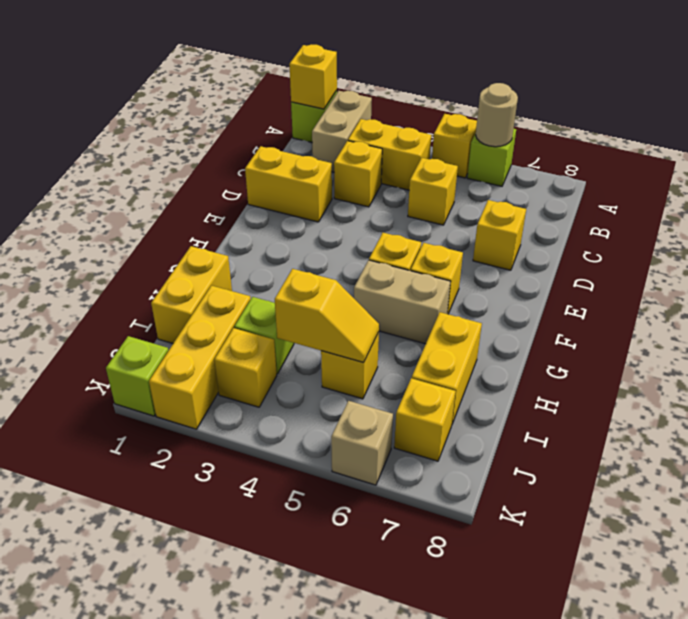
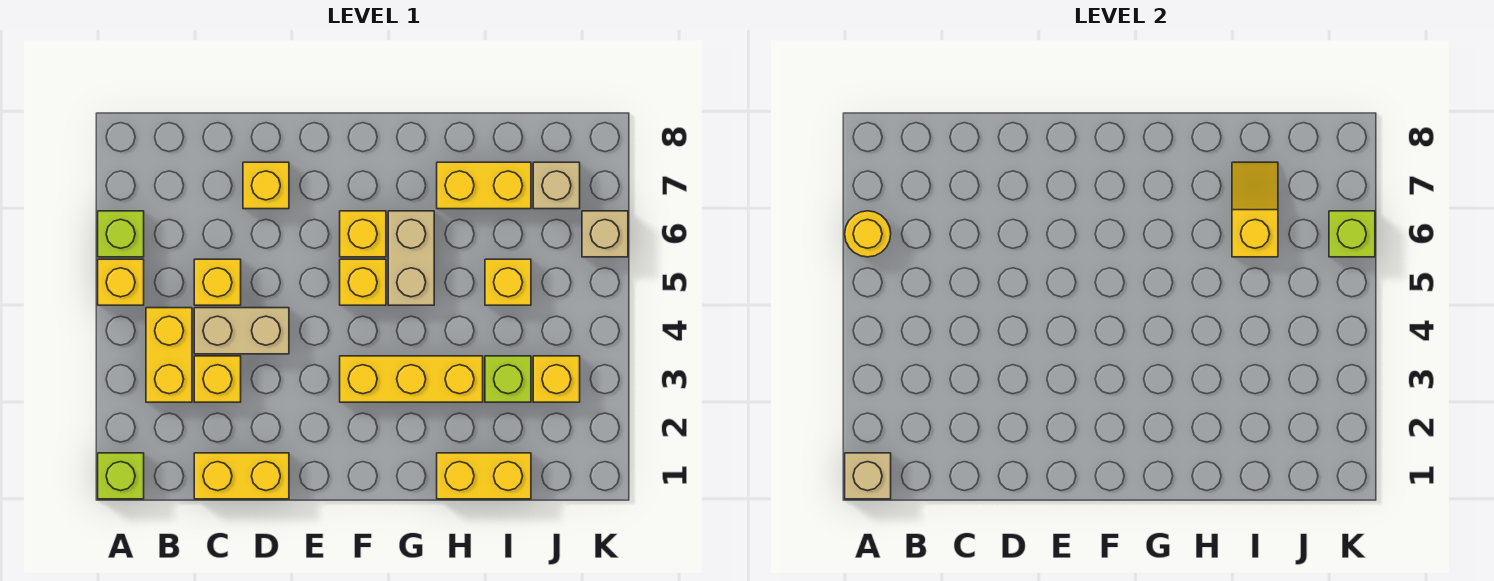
yellow brick A1 level 2 -> tan brick A1 level 2
tan brick A2:B2 level 1 -> tan brick C4:D4 level 1
tan round brick A6 level 2 -> yellow round brick A6 level 2
yellow brick D1:D2 level 1 -> yellow brick C1:D1 level 1
yellow brick I2:K2 level 1 -> yellow brick F3:H3 level 1
yellow slope I4:I5 level 2 top 4 -> yellow slope I6:I7 level 2 top 6
yellow brick J7 level 1 -> tan brick J7 level 1
lime brick K1 level 1 -> lime brick K6 level 2

